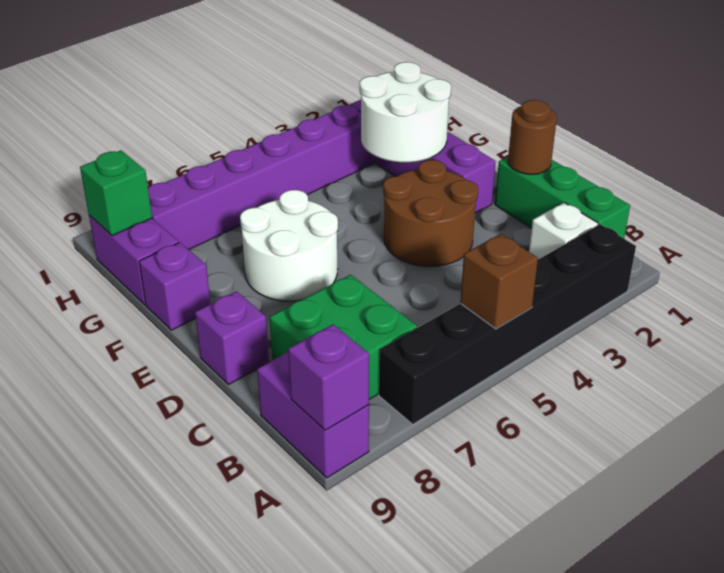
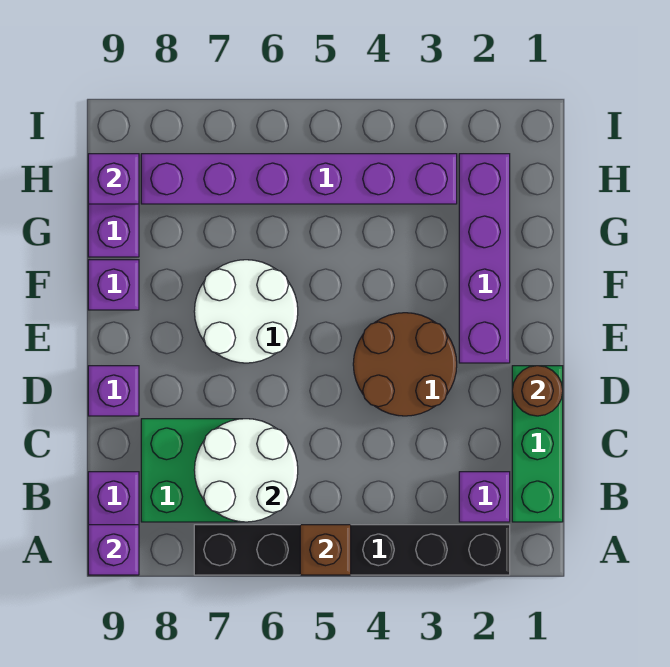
white brick B2 level 1 -> purple brick B2 level 1
white round brick F2:G3 level 2 -> white round brick B6:C7 level 2
green brick H9 level 2 -> purple brick H9 level 2

